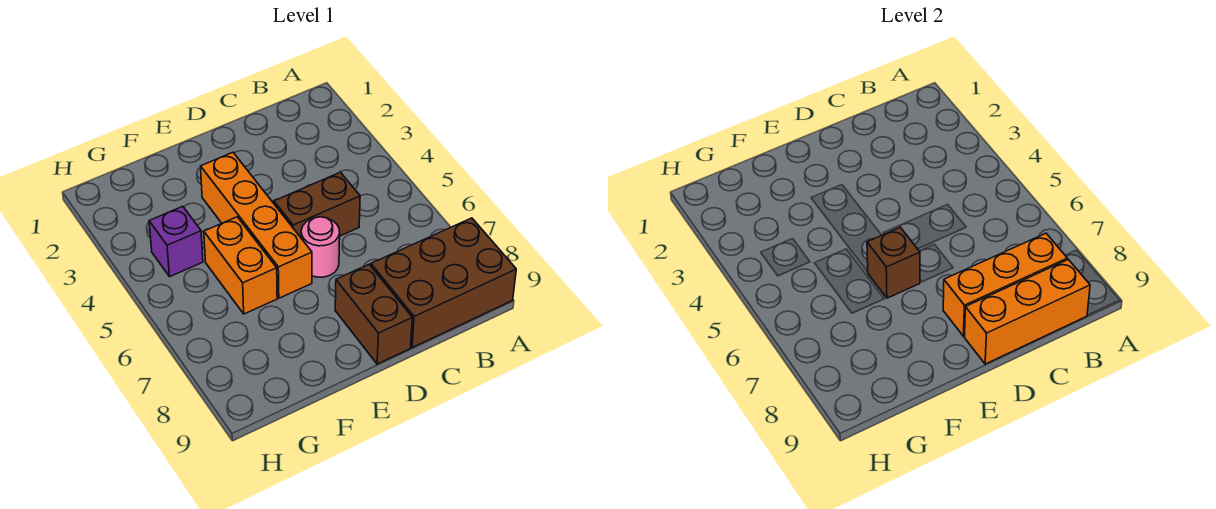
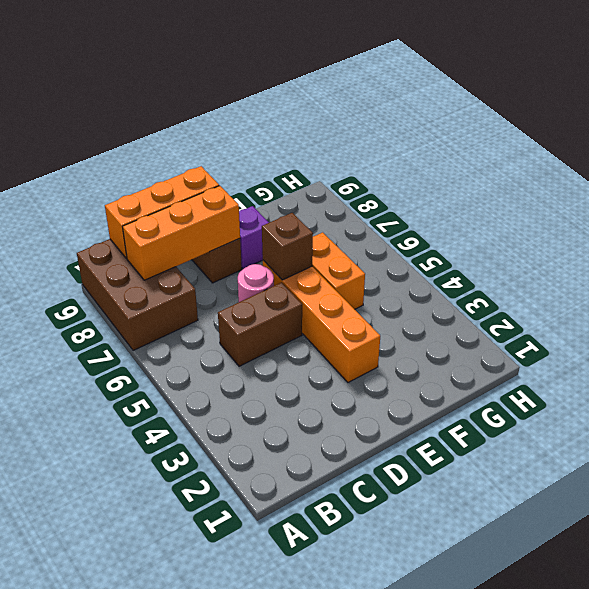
brown brick A8:C9 level 1 -> brown brick A7:B9 level 1
purple brick G4 level 1 -> purple brick E8 level 1

